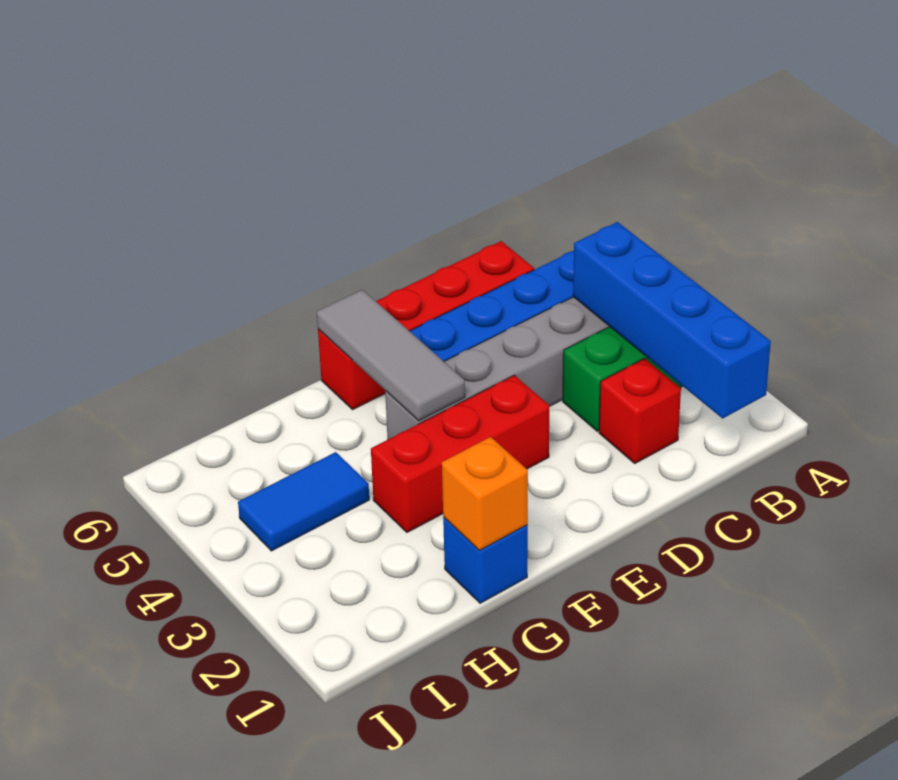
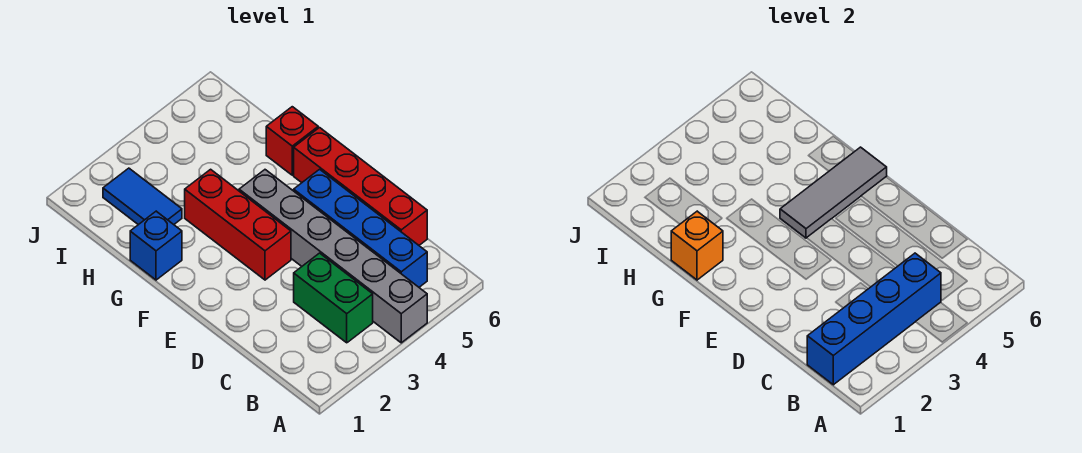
red brick C2 level 1 -> red brick G6 level 1
blue tile H4:I4 level 1 -> blue tile H2:I2 level 1

